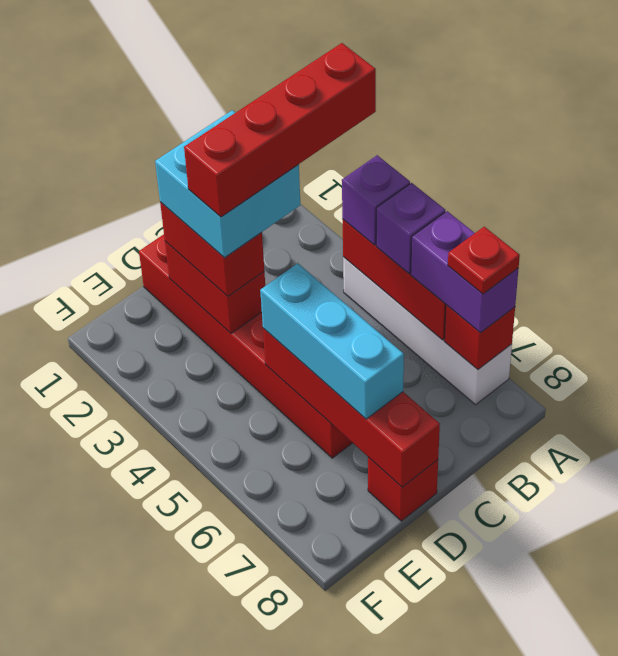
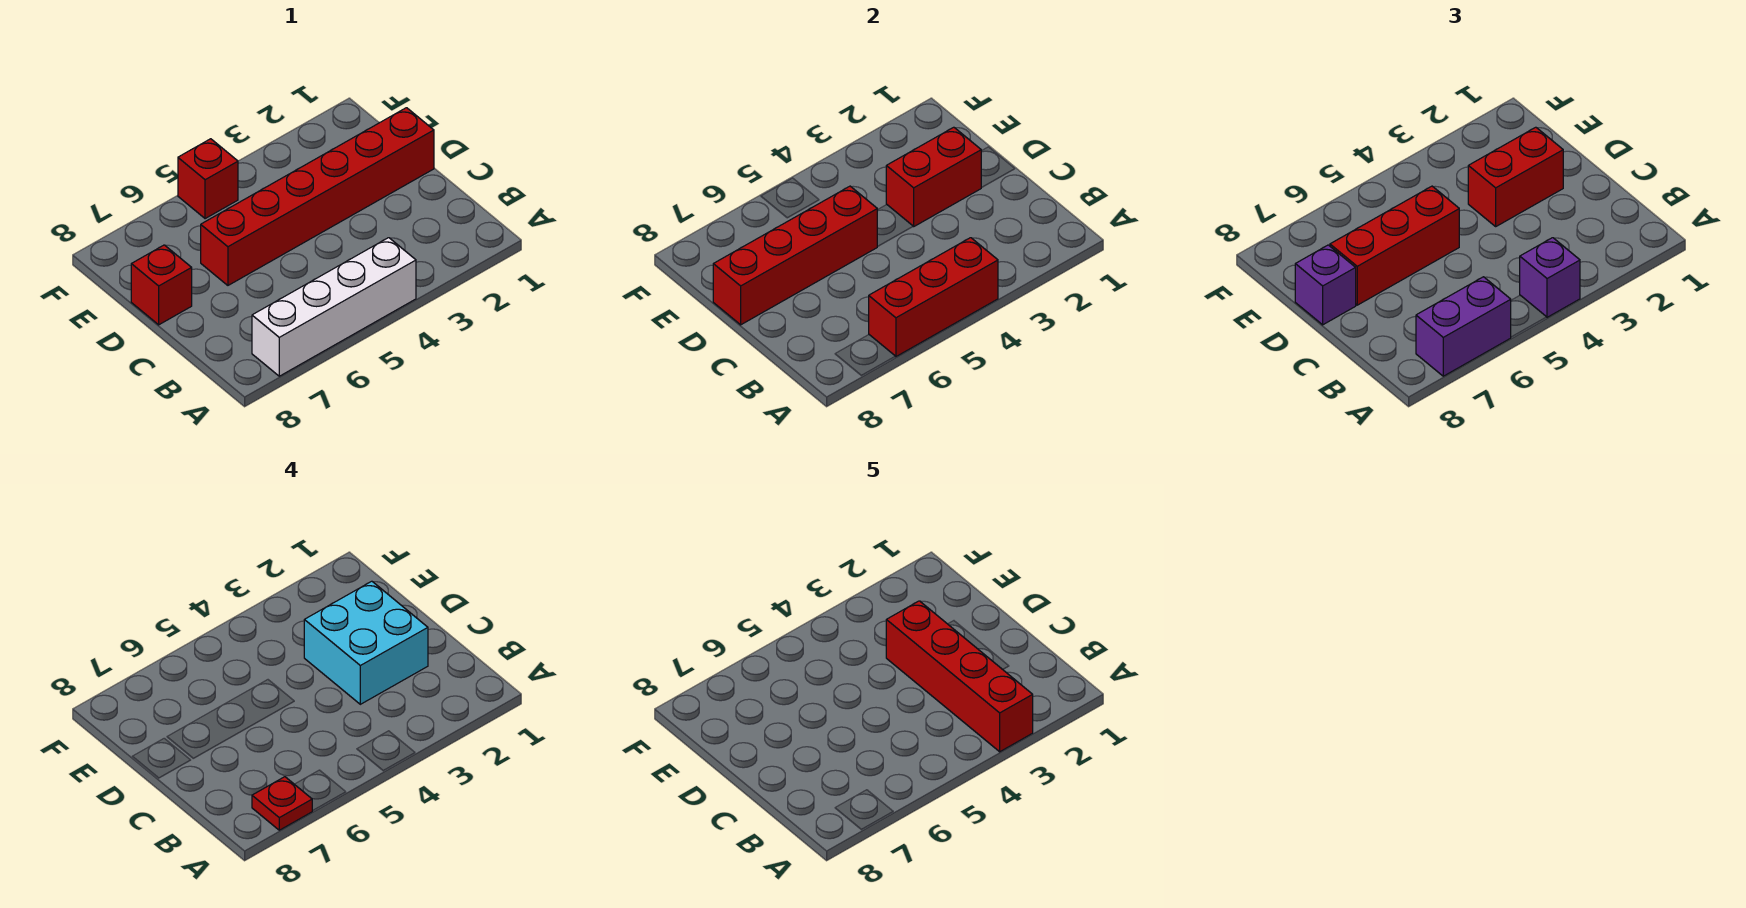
purple brick A5 level 3 -> purple brick D8 level 3
red brick A7 level 2 -> red brick F5 level 1
cyan brick D5:D7 level 3 -> red brick D5:D7 level 3

